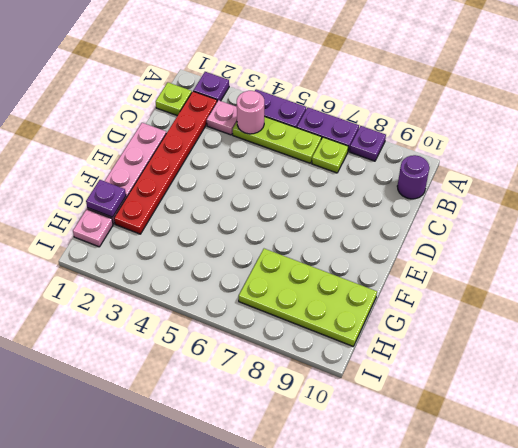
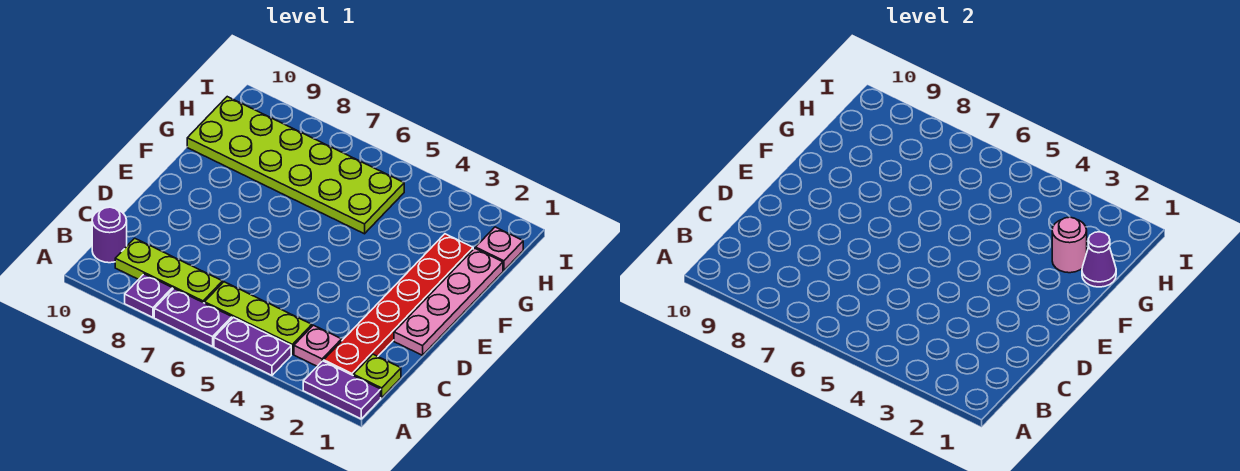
purple plate A2 level 1 -> purple plate A1:A2 level 1
pink round brick B4 level 2 -> pink round brick G2 level 2
lime plate B7 level 1 -> lime plate B7:B9 level 1
purple plate G1 level 2 -> purple cone G1 level 2
lime plate G7:H10 level 1 -> lime plate G5:H10 level 1

